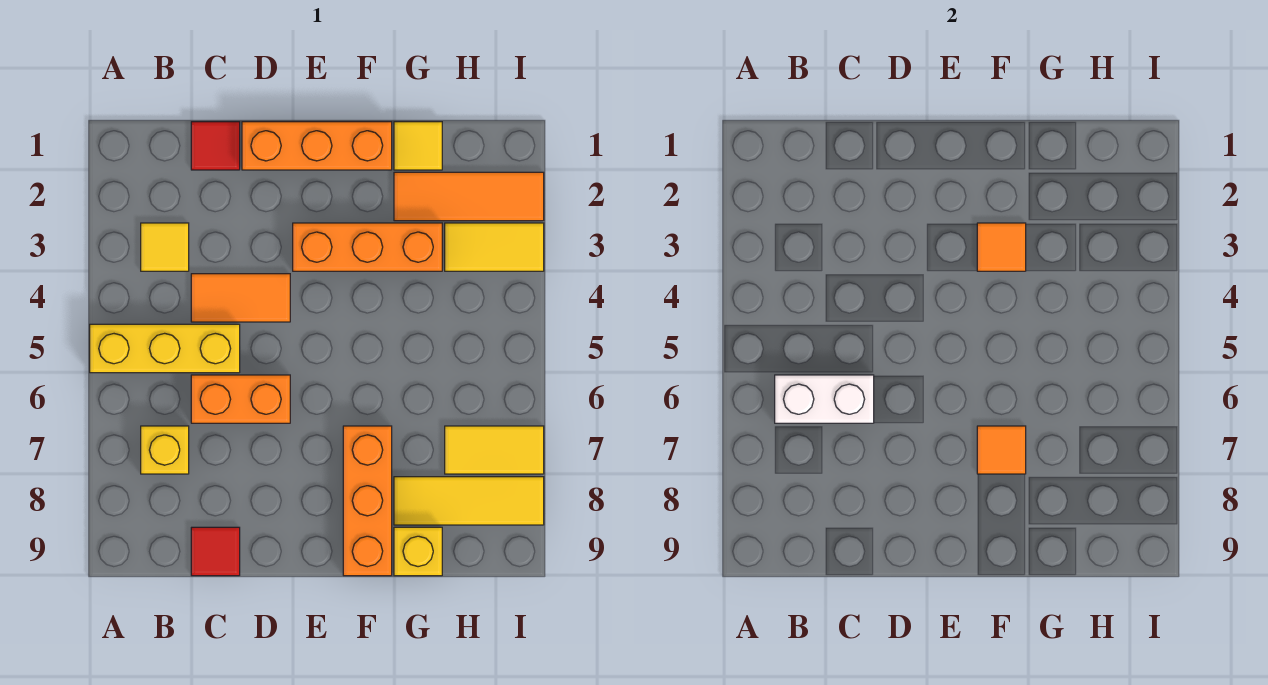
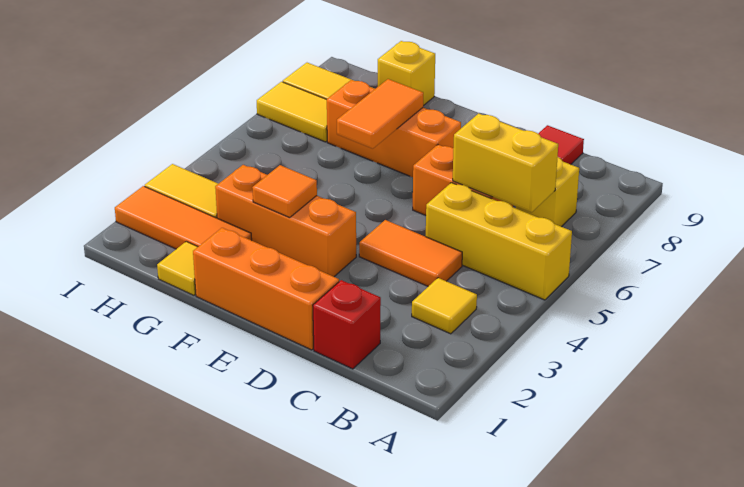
white brick B6:C6 level 2 -> yellow brick B6:C6 level 2
red tile C1 level 1 -> red brick C1 level 1
orange brick F7:F9 level 1 -> orange brick E7:G7 level 1
orange tile F7 level 2 -> orange tile F6:F7 level 2

